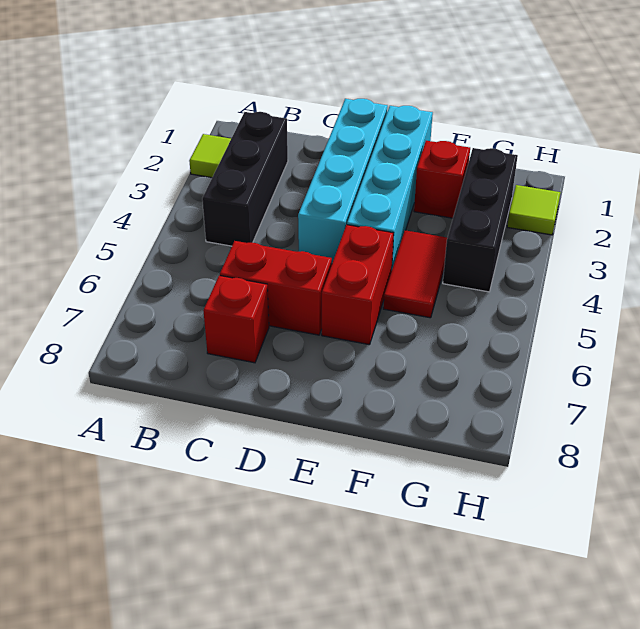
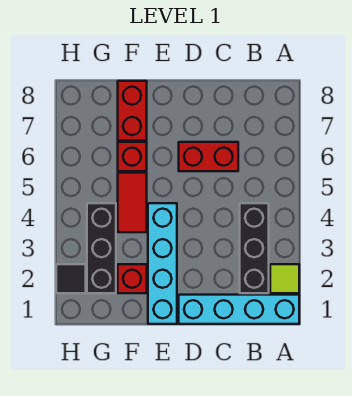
red brick C7 level 1 -> red brick F6 level 1
cyan brick D1:D4 level 1 -> cyan brick A1:D1 level 1
red brick E5:E6 level 1 -> red brick F7:F8 level 1
lime tile H2 level 1 -> black tile H2 level 1

